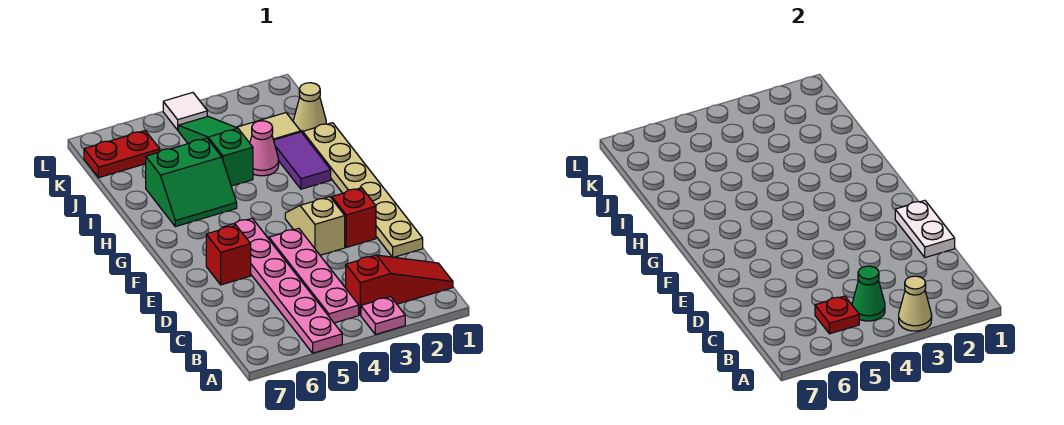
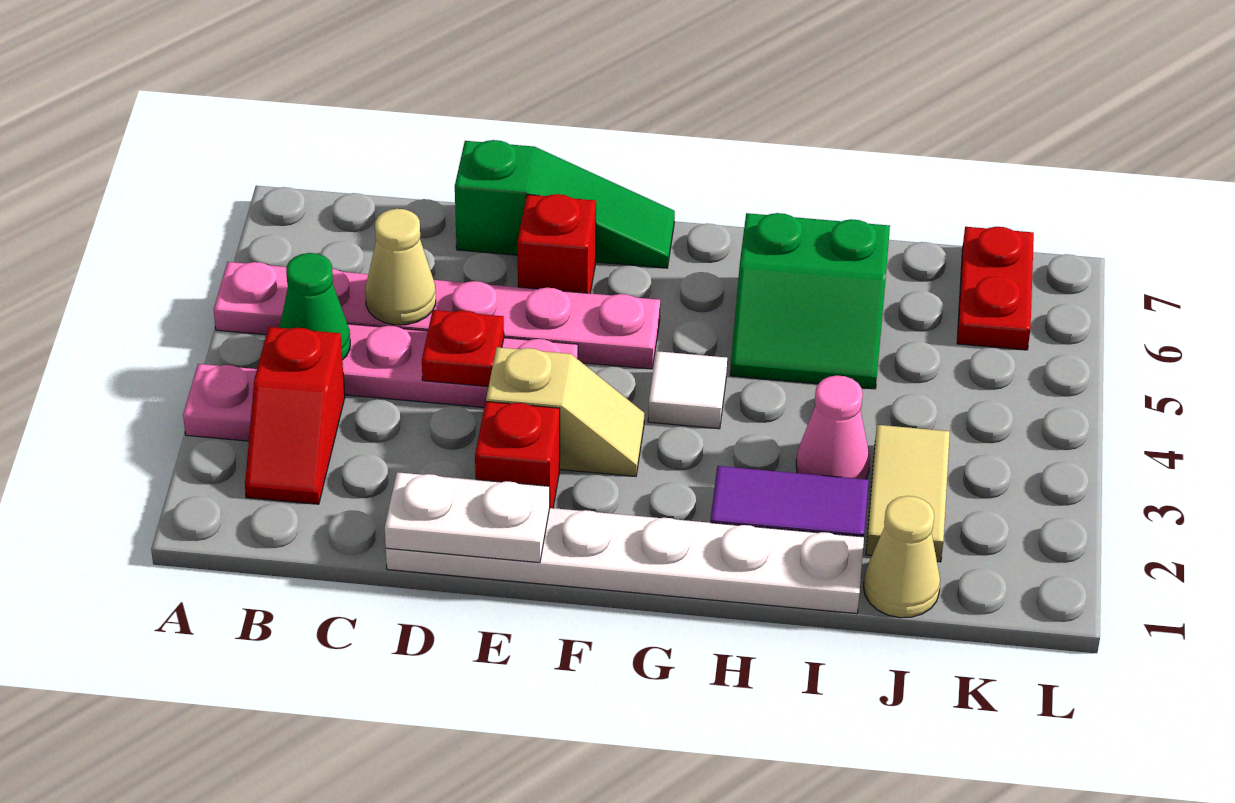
tan cone A3 level 2 -> tan cone C5 level 2
red slope B1:B3 level 1 top 3 -> red slope B2:B3 level 1 top 3
red plate B5 level 2 -> red plate D4 level 2
tan plate D1:I1 level 1 -> white plate D1:I1 level 1
green slope H5:I6 level 1 top I -> green slope H5:I6 level 1 top 6
green slope I4:K4 level 1 top I -> green slope D7:F7 level 1 top D
white tile L4 level 1 -> white tile G4 level 1

